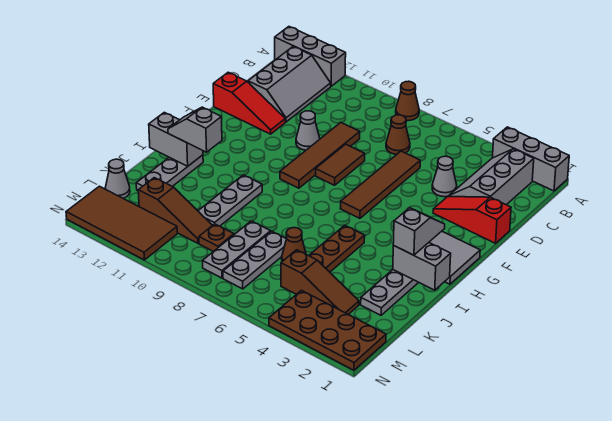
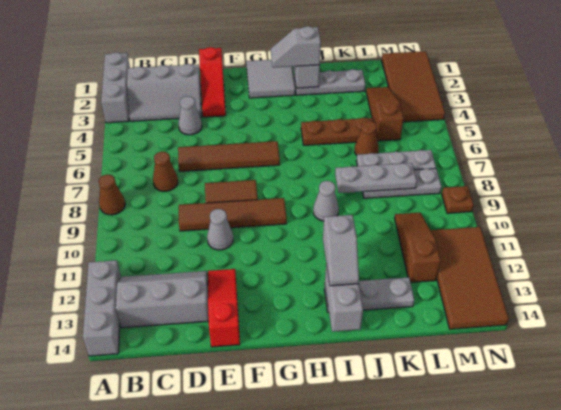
grey plate I10:K10 level 1 -> grey plate J8:L8 level 2
brown plate L9 level 1 -> brown plate N9 level 1
grey cone L14 level 1 -> grey cone I9 level 1
brown plate M1:N4 level 1 -> brown tile M1:N4 level 1

